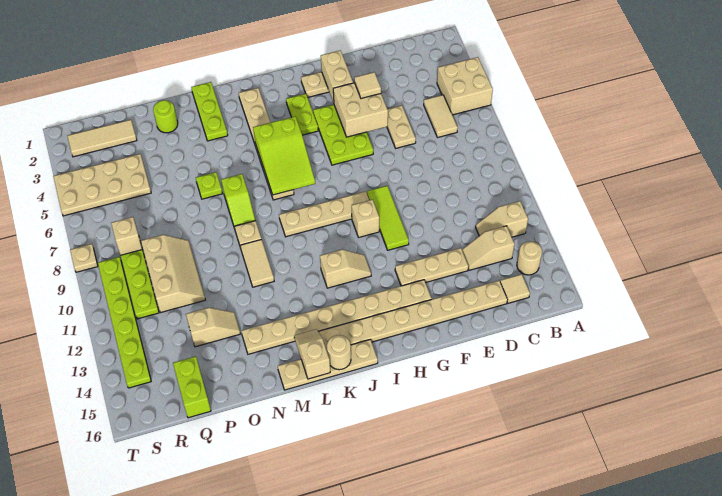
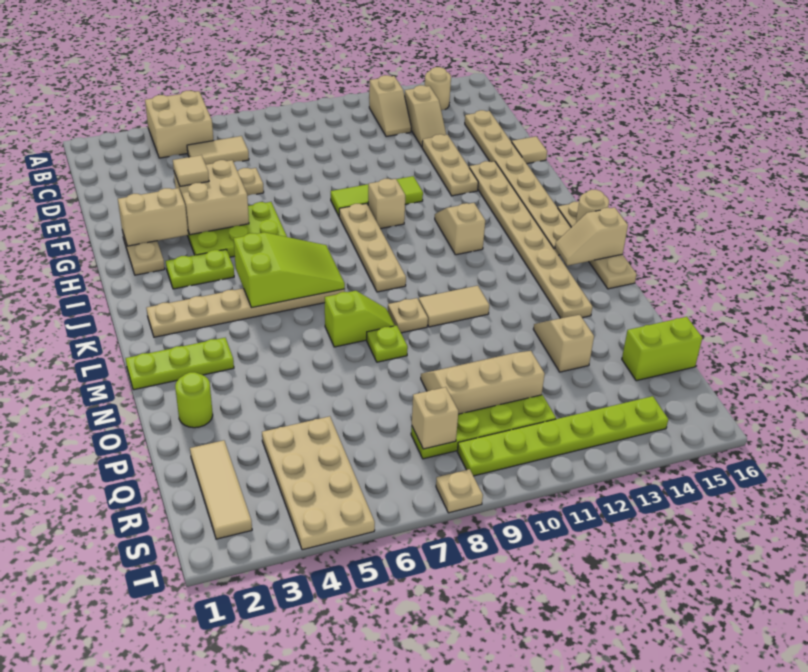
tan tile C15 level 1 -> tan tile F16 level 1
lime plate N6 level 1 -> lime plate N8 level 1

